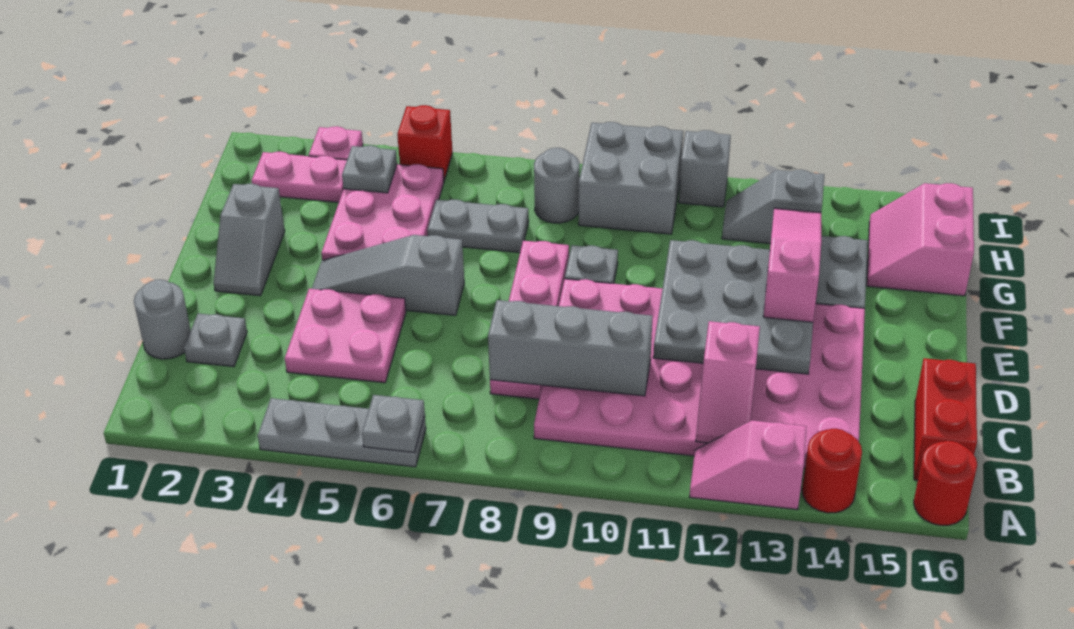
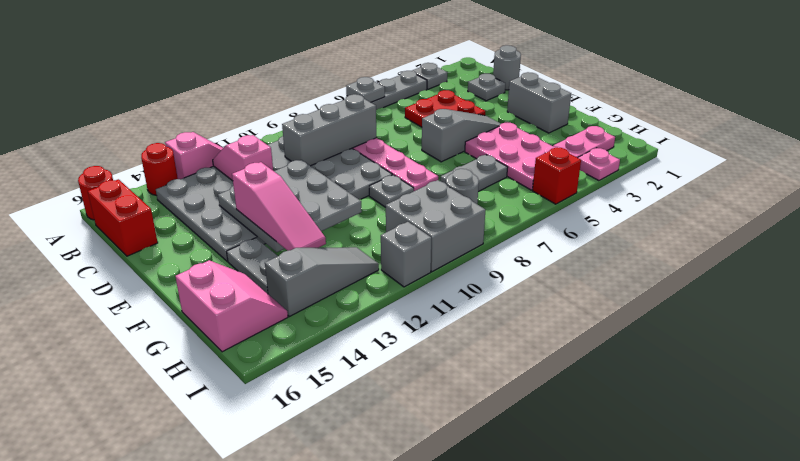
pink plate B9:E14 level 1 -> grey plate B9:E14 level 1
pink plate C4:D5 level 1 -> red plate C4:D5 level 1
grey slope E2:F2 level 1 top F -> grey brick E2:F2 level 1
grey plate H4 level 2 -> grey plate A3 level 1
grey slope H12:H13 level 1 top 13 -> grey slope H12:H14 level 1 top 14

